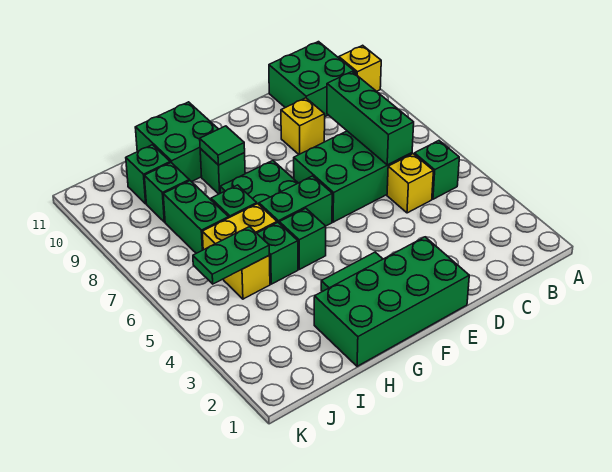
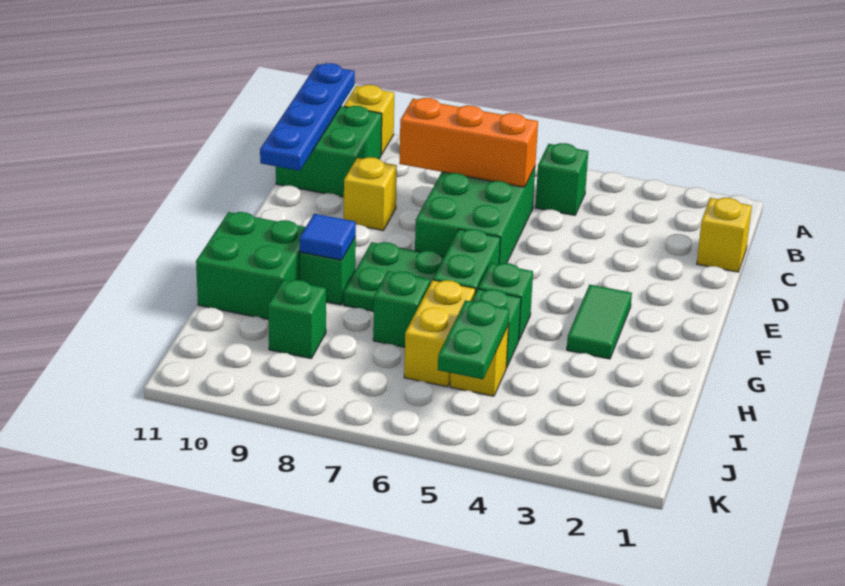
none -> blue plate A11:D11 level 2
yellow brick C5 level 1 -> yellow brick C1 level 1
green brick C6:C8 level 2 -> orange brick C6:C8 level 2
green brick E1:H2 level 1 -> none
green tile G9 level 2 -> blue tile G9 level 2
green brick I7:I8 level 1 -> none
green brick I10 level 1 -> none

